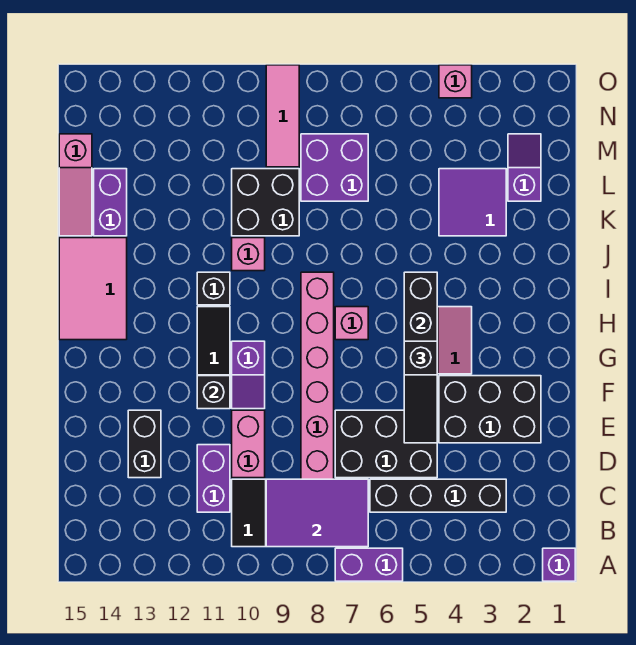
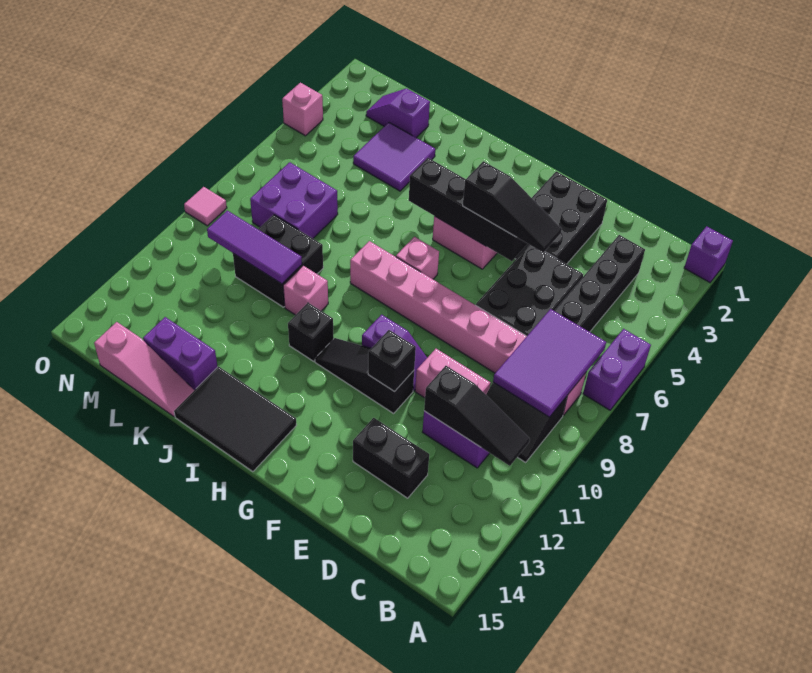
none -> black slope B11:D11 level 2 top D
pink tile H14:J15 level 1 -> black tile H14:J15 level 1
none -> purple tile K10:M10 level 2
pink tile M9:O9 level 1 -> pink tile O9 level 1

